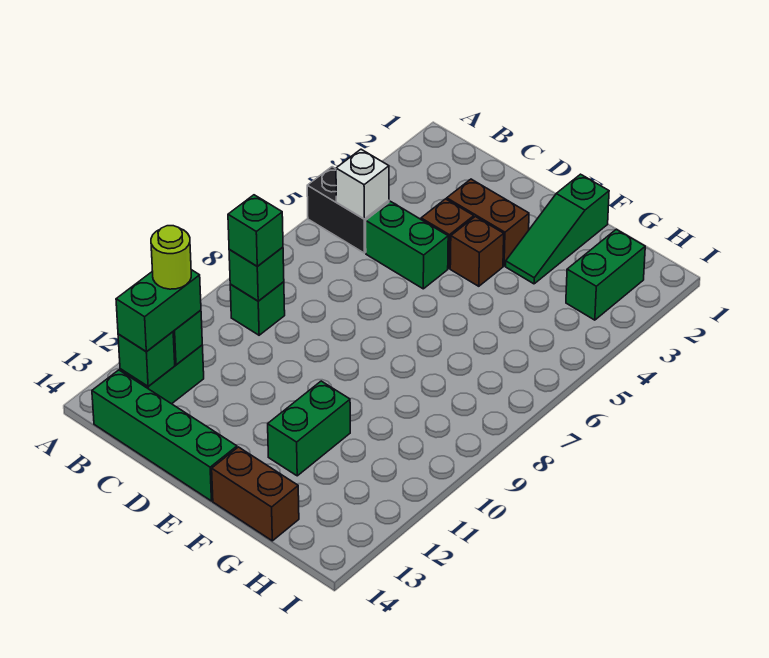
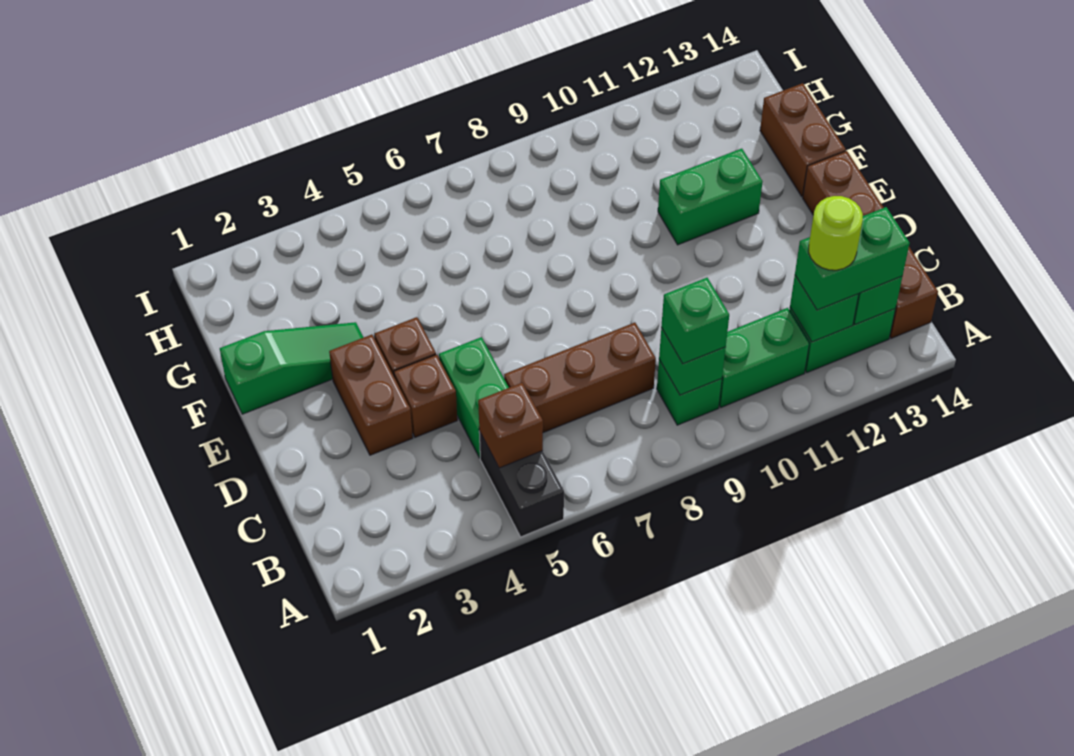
white brick B5 level 2 -> brown brick B5 level 2
green brick B14:E14 level 1 -> brown brick B14:E14 level 1
none -> brown brick C6:C8 level 1
green brick H2:H3 level 1 -> green brick B10:B11 level 1

